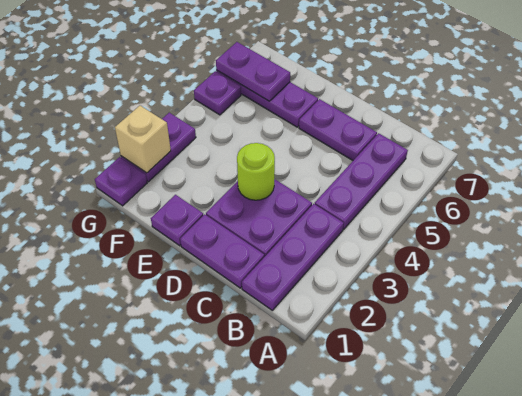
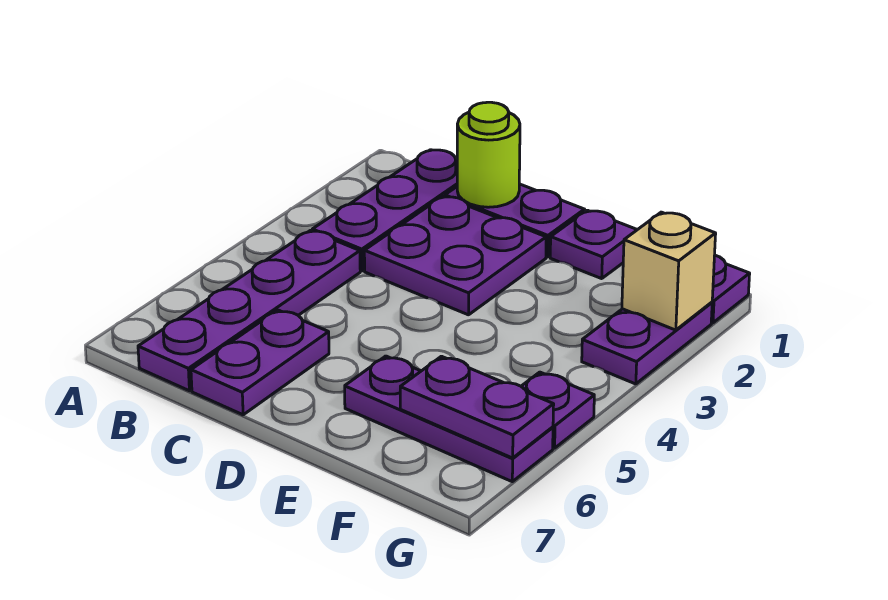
purple plate B4:B6 level 1 -> purple plate B4:B7 level 1
purple plate C6:D6 level 1 -> purple plate C6:C7 level 1
lime round brick D3 level 2 -> lime round brick C1 level 2

